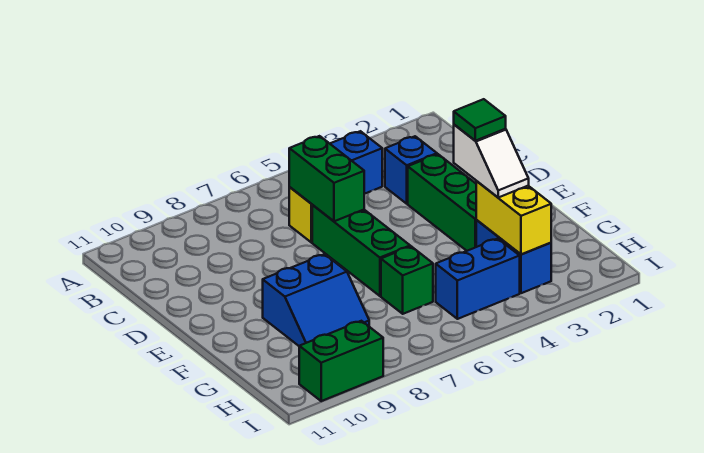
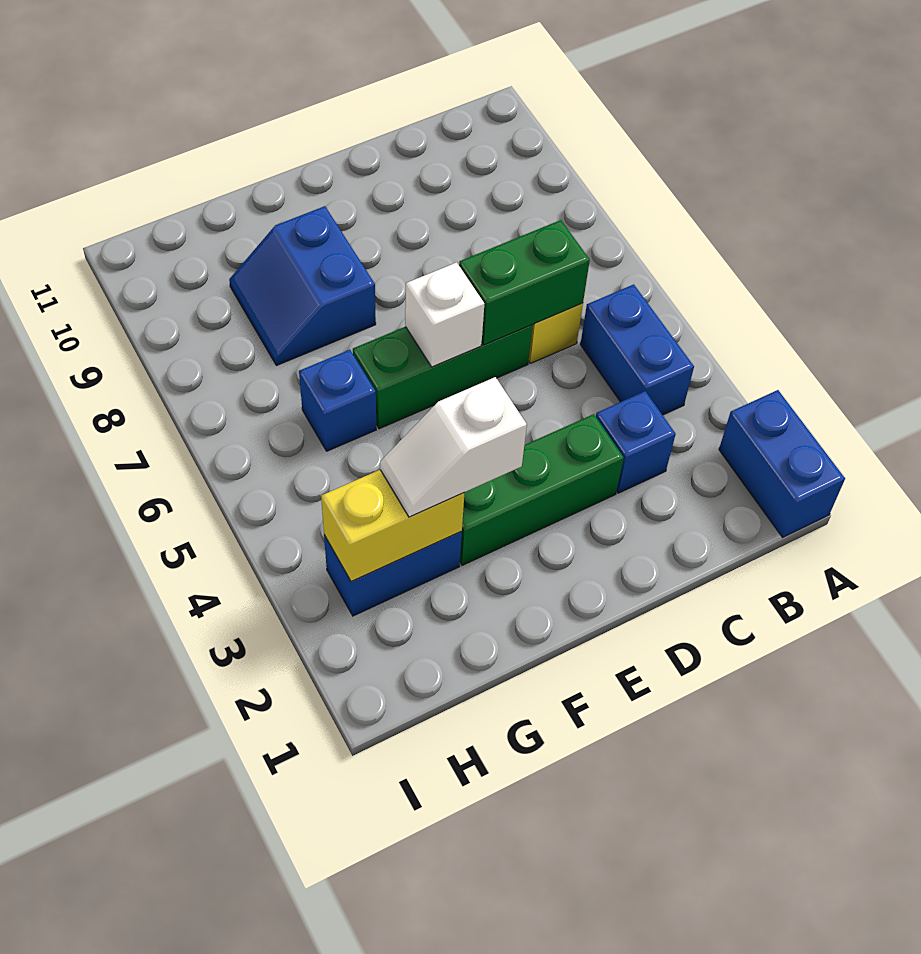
none -> white brick E6 level 2
green tile F3 level 4 -> none
green brick G6 level 1 -> blue brick G6 level 1
blue brick H4:H5 level 1 -> blue brick A1:A2 level 1
green brick I9:I10 level 1 -> none

